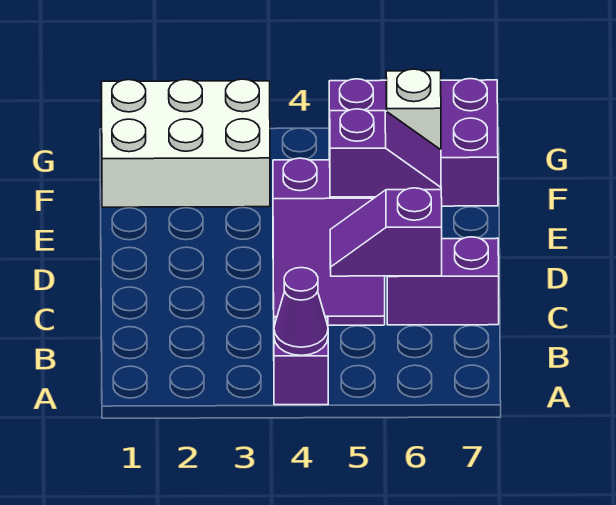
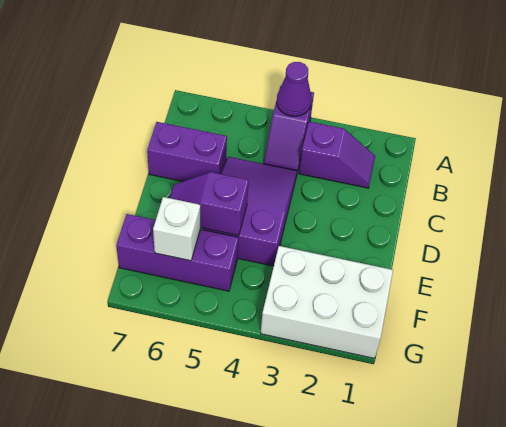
purple slope C5:C6 level 2 top 6 -> purple slope B2:B3 level 1 top 3
purple brick F5:G7 level 1 -> purple brick F5:F7 level 1

